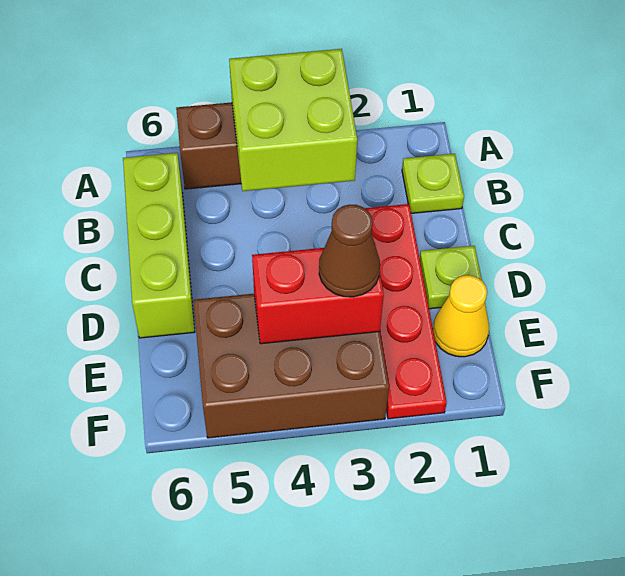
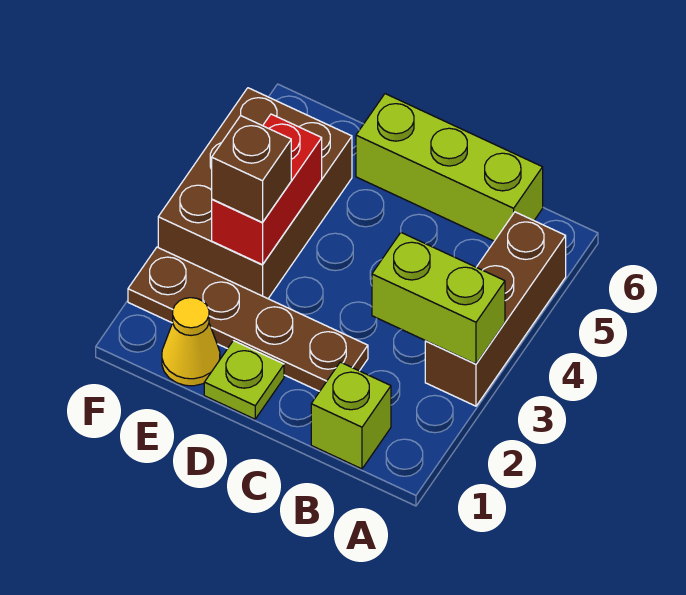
lime brick A3:B4 level 2 -> lime brick A3:B3 level 2
lime plate B1 level 1 -> lime brick B1 level 1
red plate C2:F2 level 1 -> brown plate C2:F2 level 1
brown cone E3 level 3 -> brown brick E3 level 3

